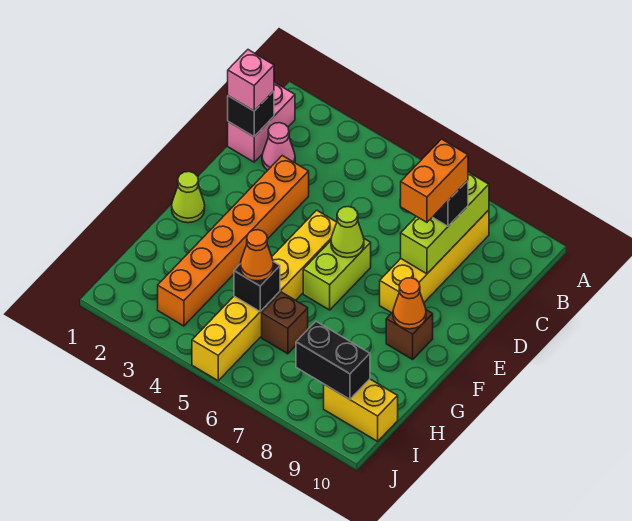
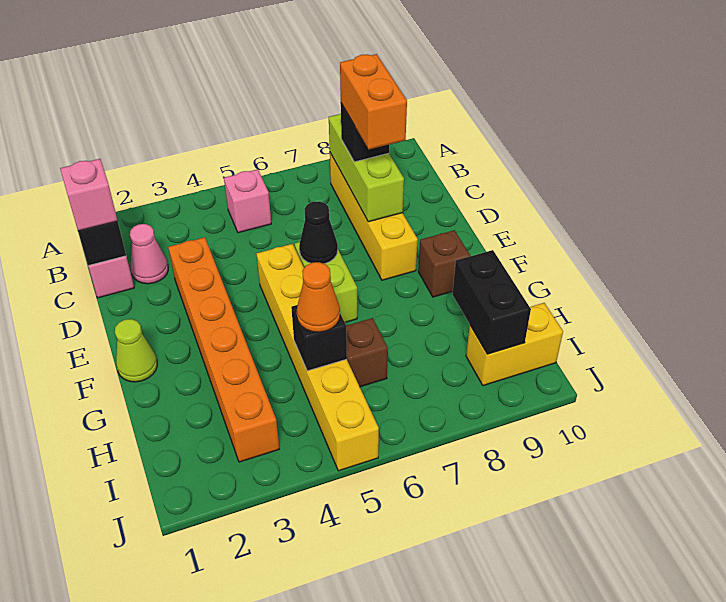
none -> pink brick B5 level 1
lime cone E6 level 2 -> black cone E6 level 2
orange cone F9 level 2 -> none
black brick I8:I9 level 2 -> black brick H9:I9 level 2

